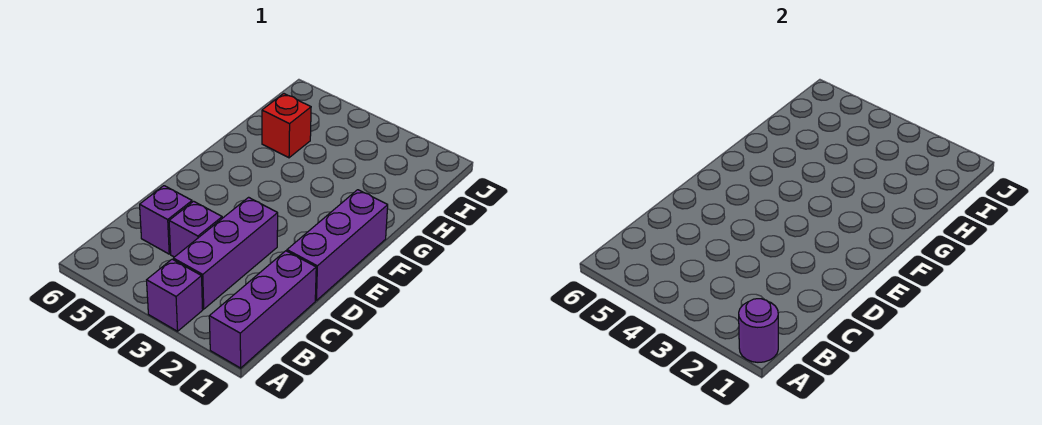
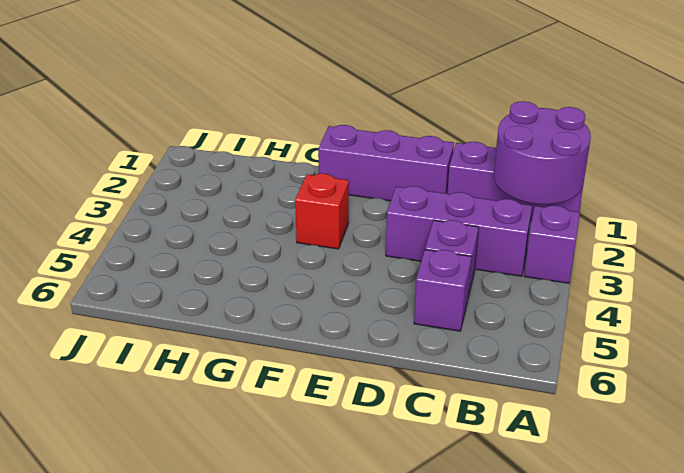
purple round brick A1 level 2 -> purple round brick A1:B2 level 2
red brick H5 level 1 -> red brick F3 level 1

